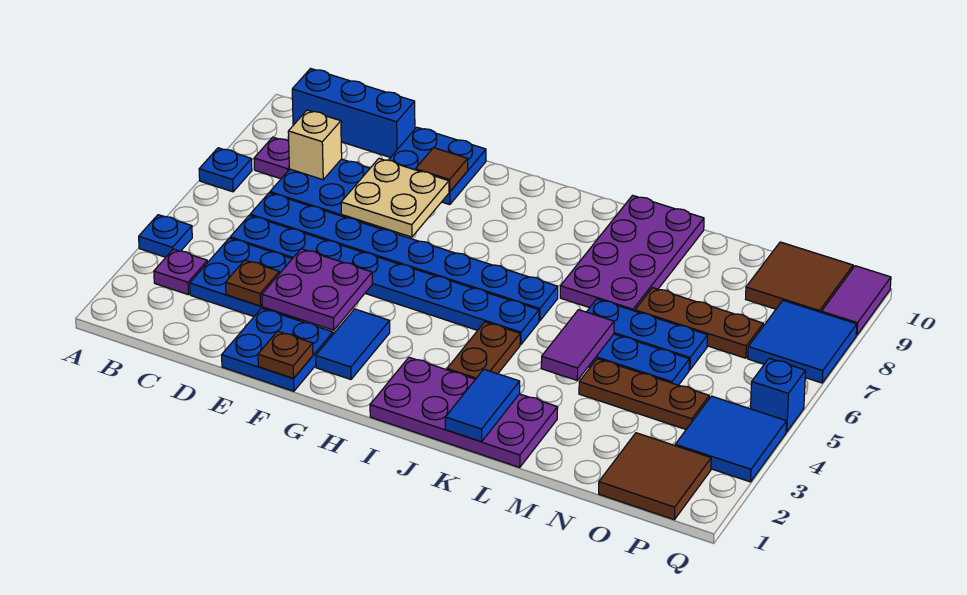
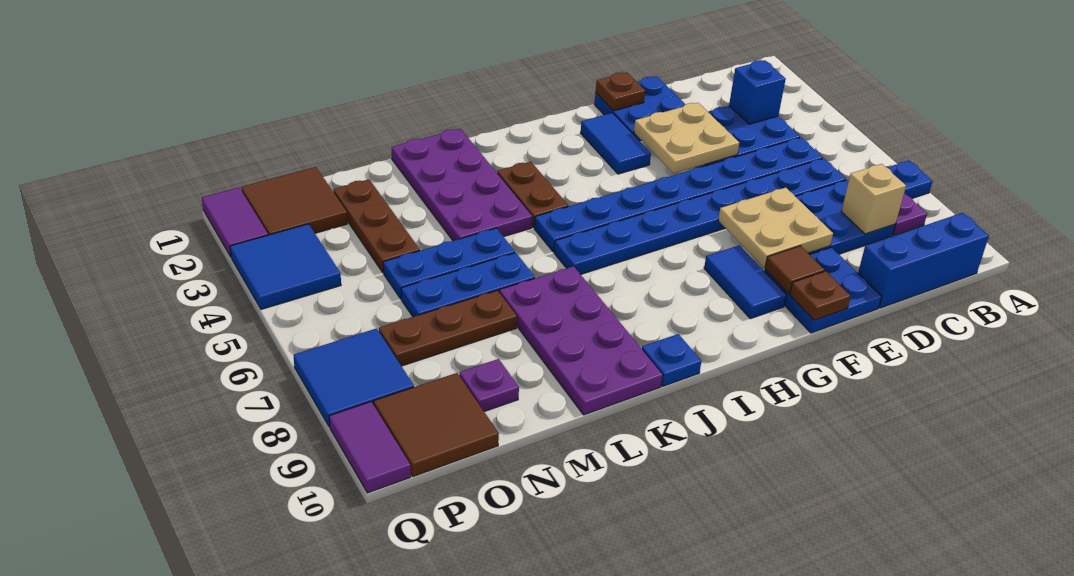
blue plate A4 level 1 -> blue plate J10 level 1
purple plate B3 level 1 -> purple plate N9 level 1
brown plate D3 level 2 -> brown plate F10 level 2
purple plate E3:F4 level 2 -> tan plate E3:F4 level 2
purple plate I1:L2 level 1 -> purple plate K1:L4 level 1
blue tile K1:K2 level 2 -> blue tile G8:G9 level 1
purple tile L4:L5 level 2 -> purple tile Q1:Q2 level 1
brown plate M4:O4 level 1 -> brown plate N2:N4 level 1
blue brick Q5 level 1 -> blue brick C3 level 2

